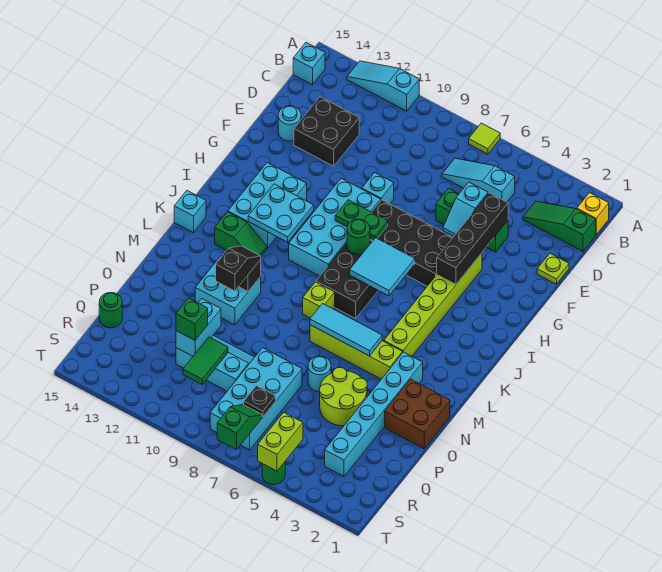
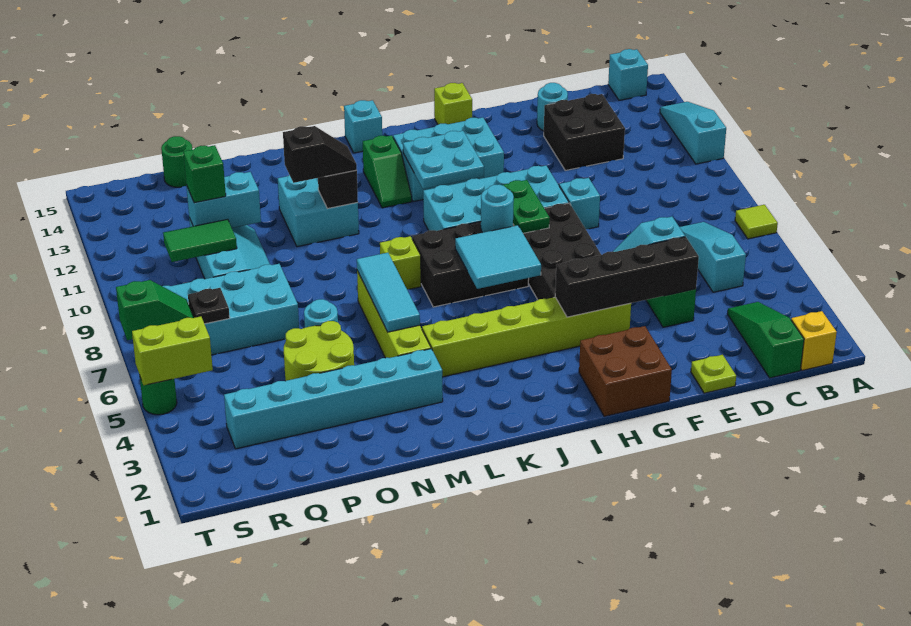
none -> lime brick H15 level 1
green round brick I8 level 2 -> cyan round brick I8 level 2
brown brick N1:O2 level 1 -> brown brick G1:H2 level 1

